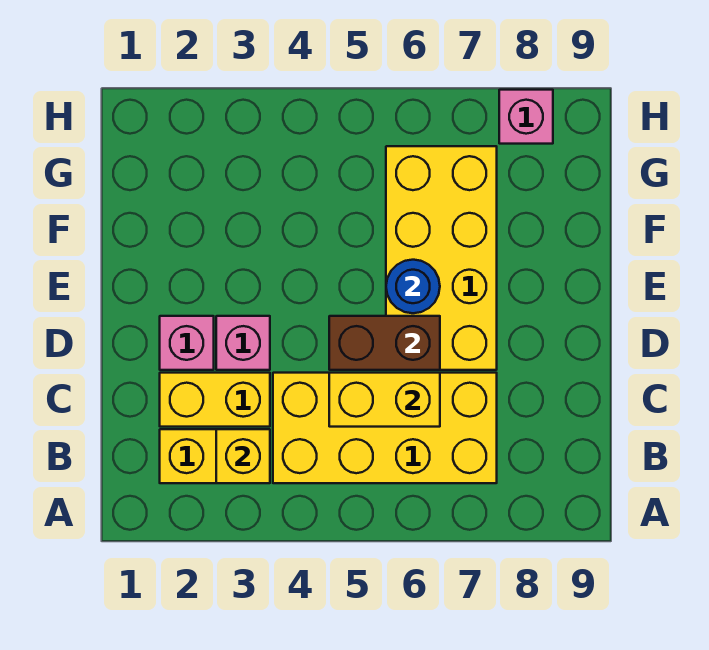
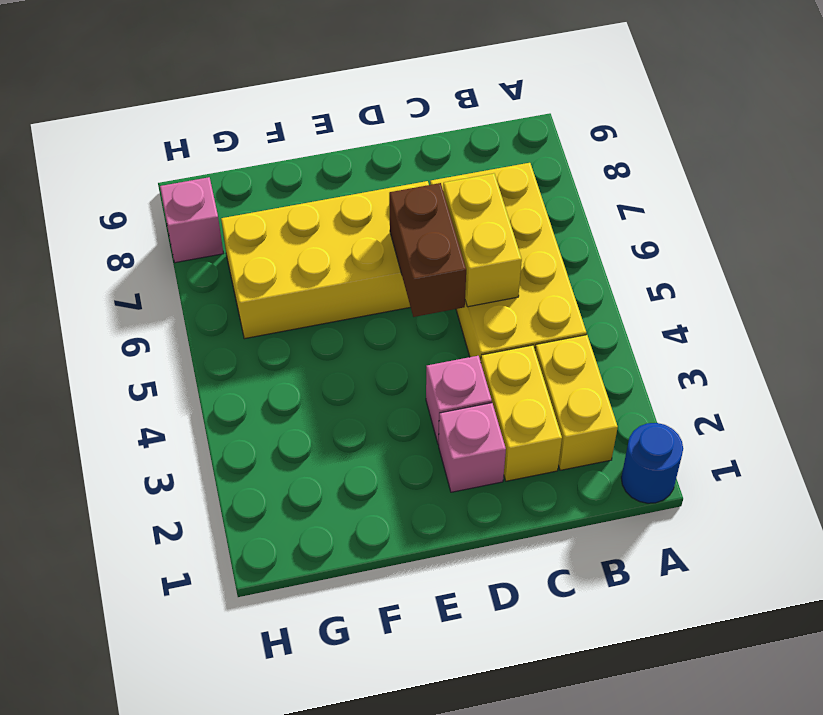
yellow brick B3 level 2 -> none
blue round brick E6 level 2 -> blue round brick A1 level 1

